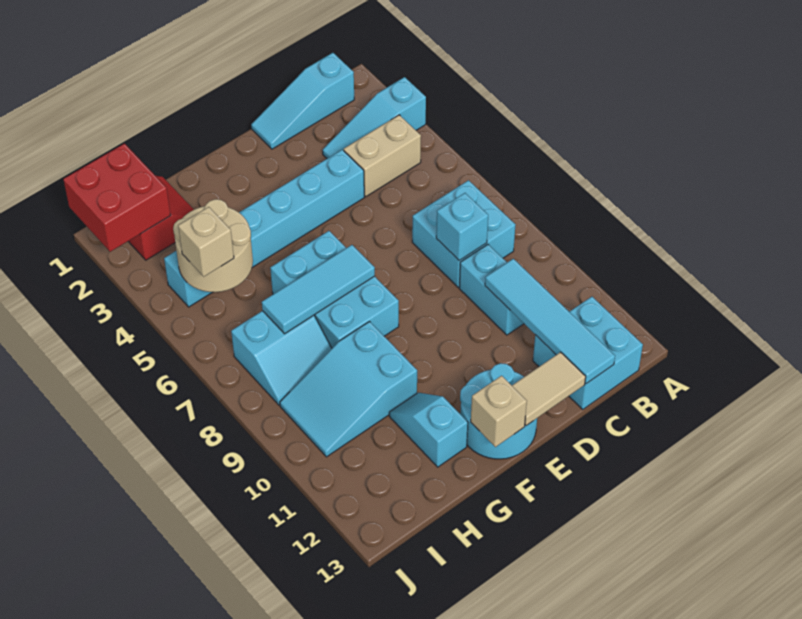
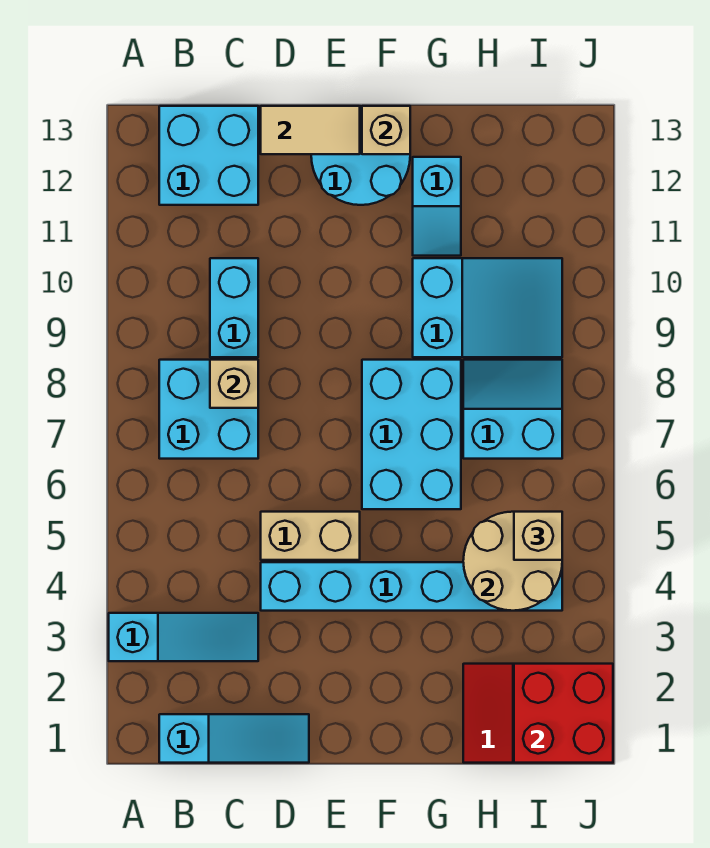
tan brick B4:C4 level 1 -> tan brick D5:E5 level 1
cyan brick C8 level 2 -> tan brick C8 level 2
cyan tile C10:C13 level 2 -> none
cyan tile F7:H7 level 2 -> none

